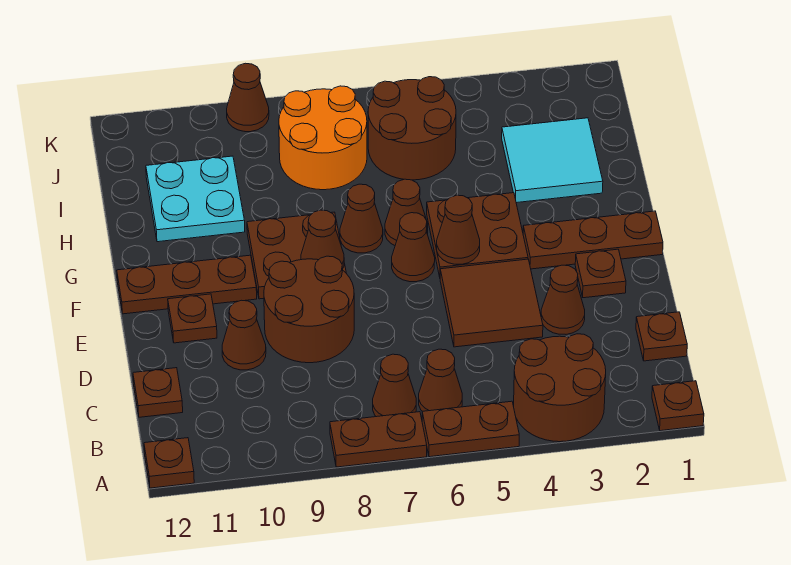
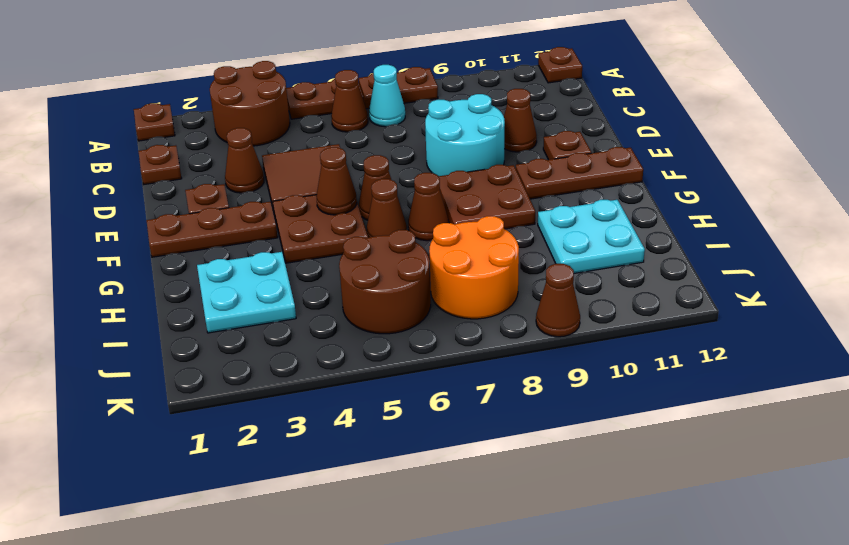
brown cone B7 level 1 -> cyan cone B7 level 1
brown plate C12 level 1 -> none
brown round brick D8:E9 level 1 -> cyan round brick D8:E9 level 1
brown cone F8 level 2 -> none
cyan tile H2:I3 level 1 -> cyan plate H2:I3 level 1

